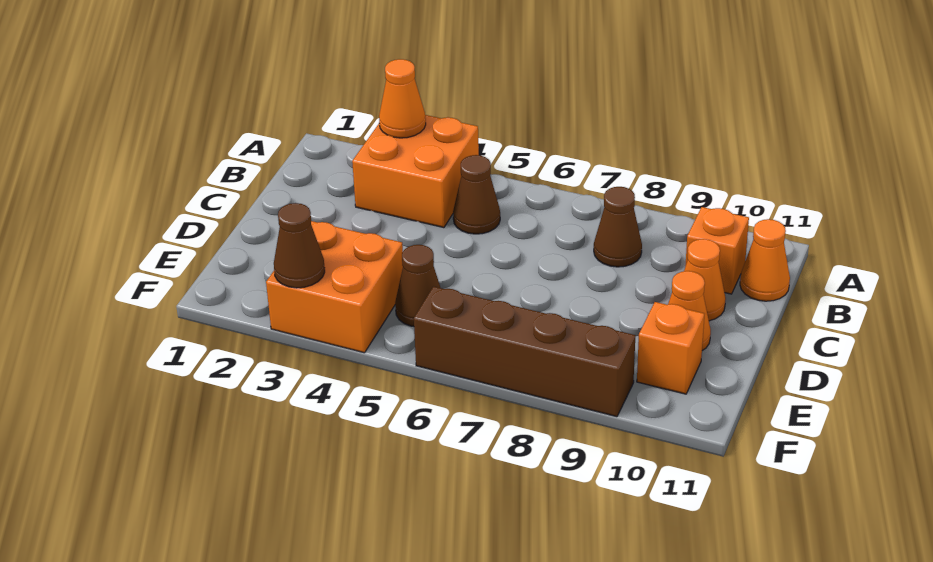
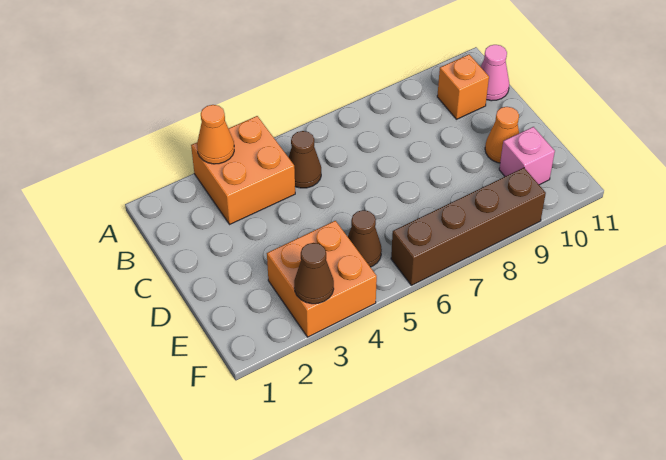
brown cone B8 level 1 -> none
orange cone B11 level 1 -> pink cone B11 level 1
orange cone C10 level 1 -> none
orange brick E10 level 1 -> pink brick E10 level 1

